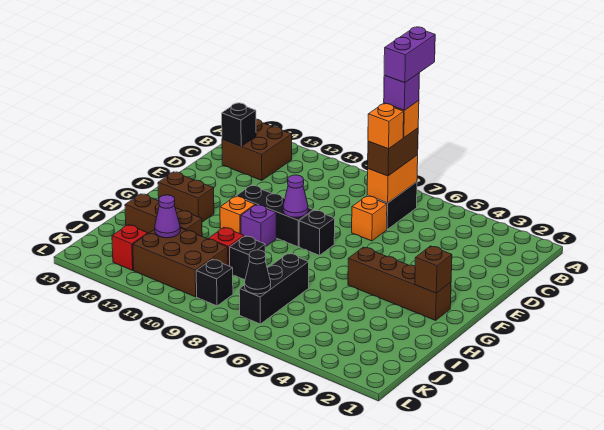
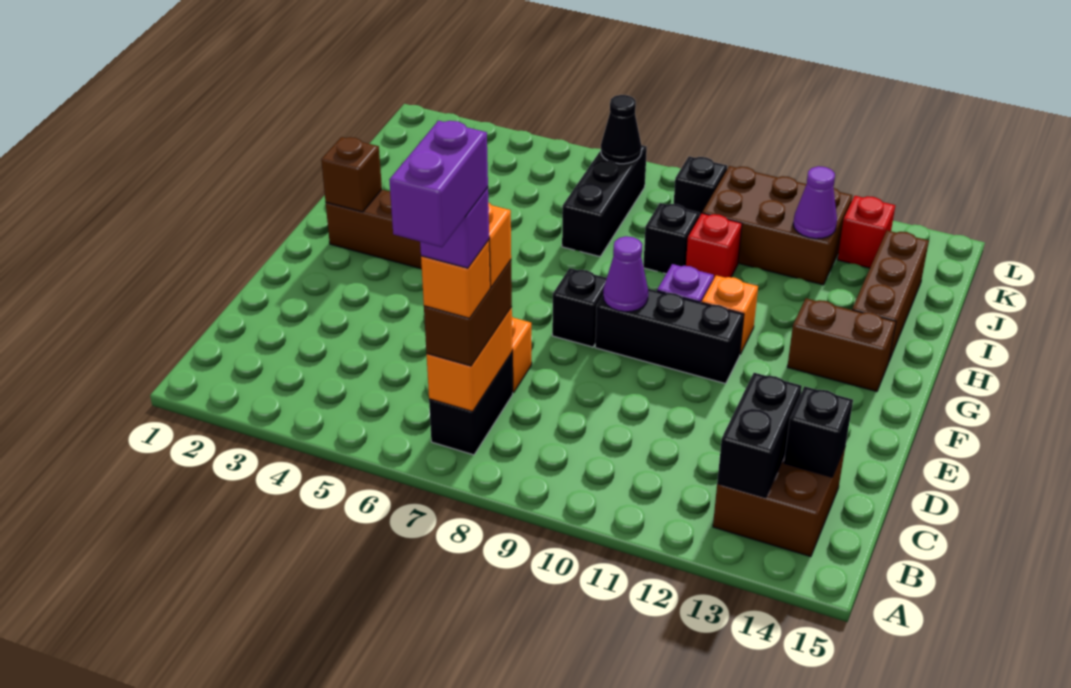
none -> black brick B13:C13 level 2
brown brick I12:I14 level 1 -> brown brick H14:J14 level 1

